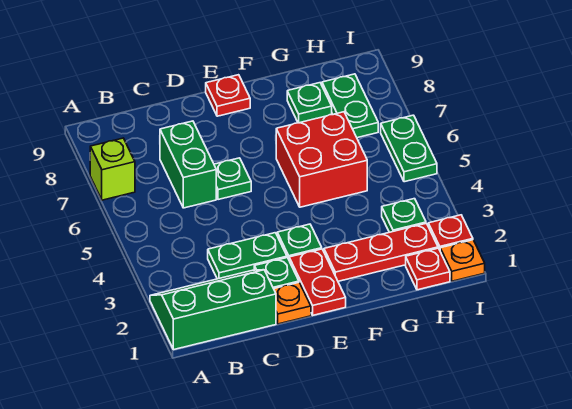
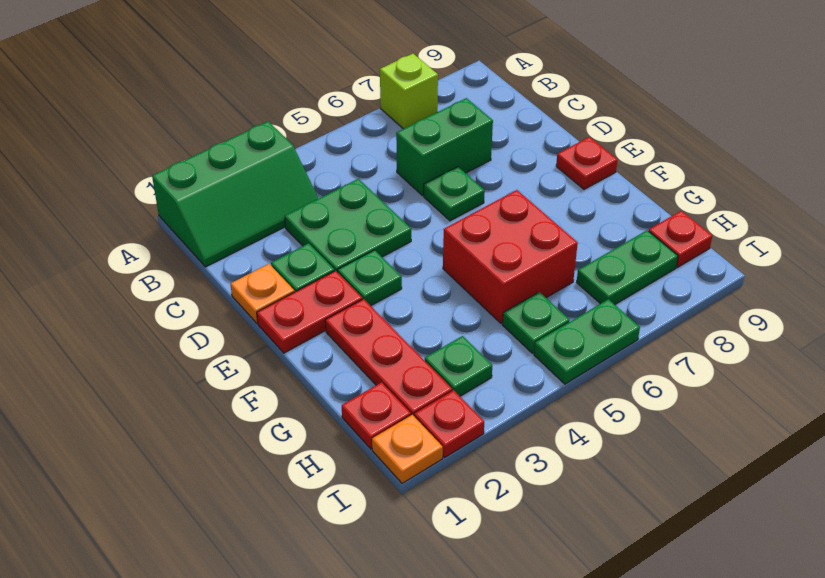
green slope A1:C2 level 1 top 1 -> green slope A1:B3 level 1 top A
green plate C3:D3 level 1 -> green plate C3:D4 level 1
green plate G8 level 1 -> green plate H5 level 1
none -> red plate H9 level 1

